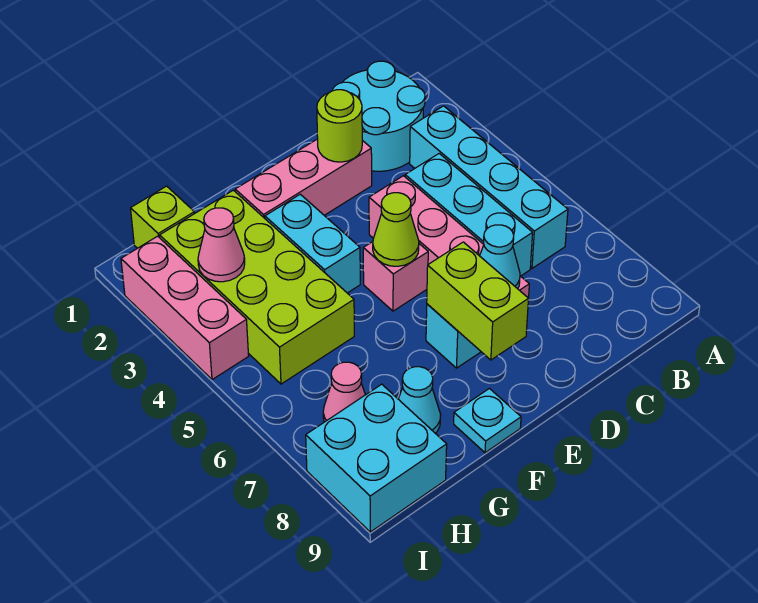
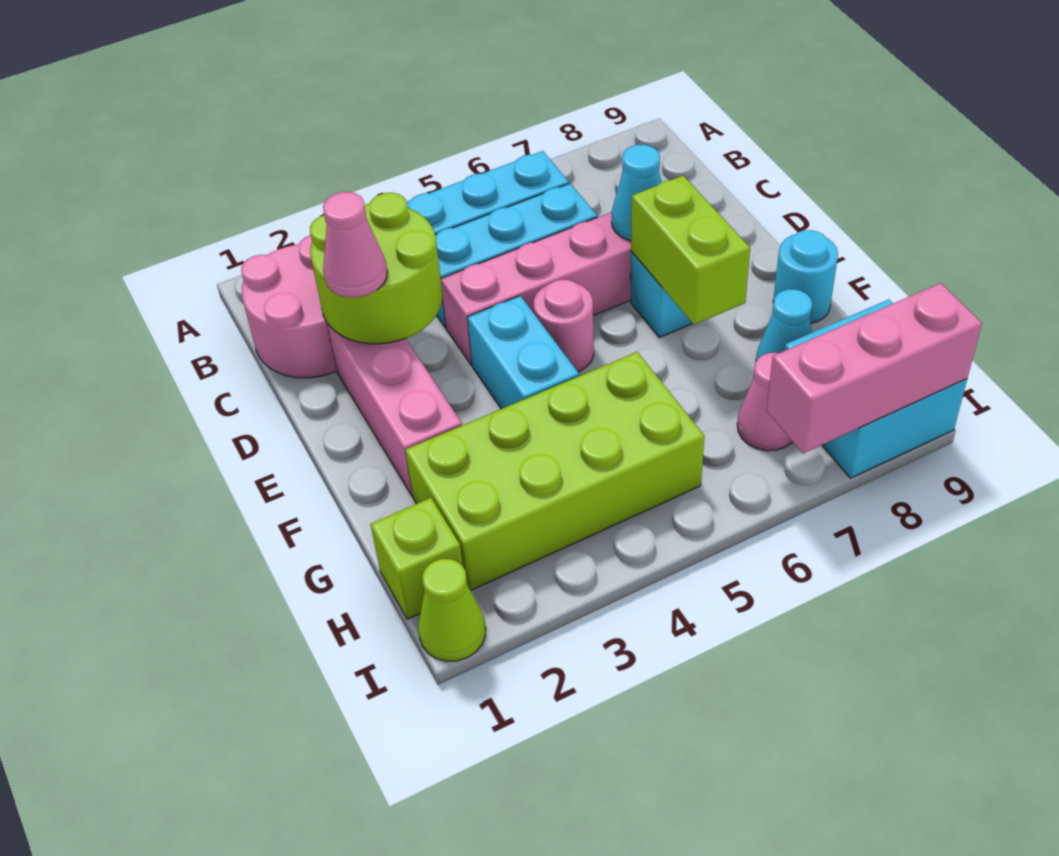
cyan round brick B1:C2 level 1 -> pink round brick B1:C2 level 1
lime round brick D2 level 2 -> lime round brick C2:D3 level 2
pink brick E5 level 1 -> pink round brick E5 level 1
lime cone E5 level 2 -> lime cone I1 level 1
lime brick E7:E8 level 2 -> lime brick E7:F7 level 2
cyan brick F3:F4 level 1 -> cyan brick E4:F4 level 1
cyan plate F9 level 1 -> cyan round brick F9 level 1
pink cone H3 level 2 -> pink cone D2 level 3
pink brick I2:I4 level 1 -> pink brick I7:I9 level 2

